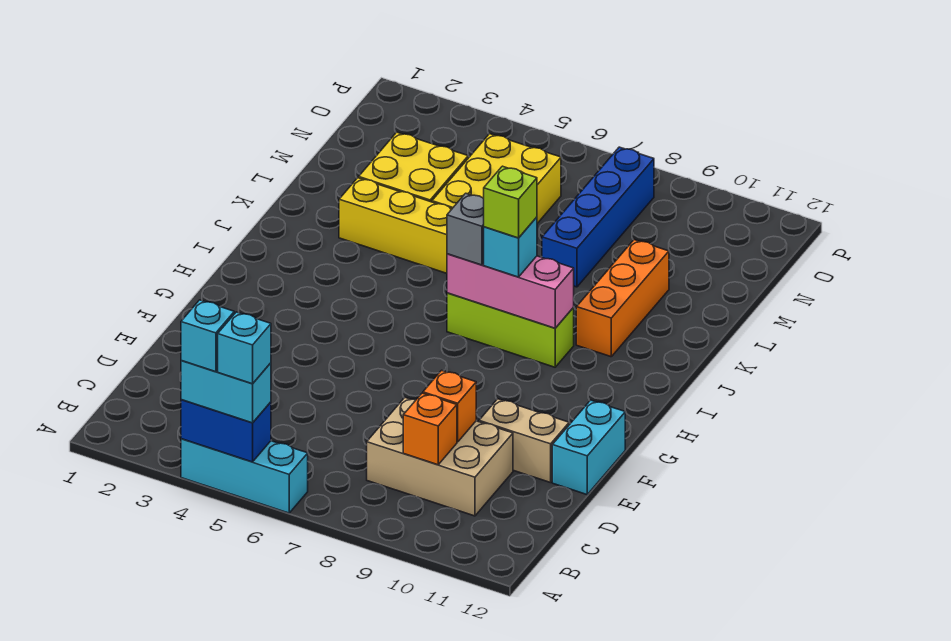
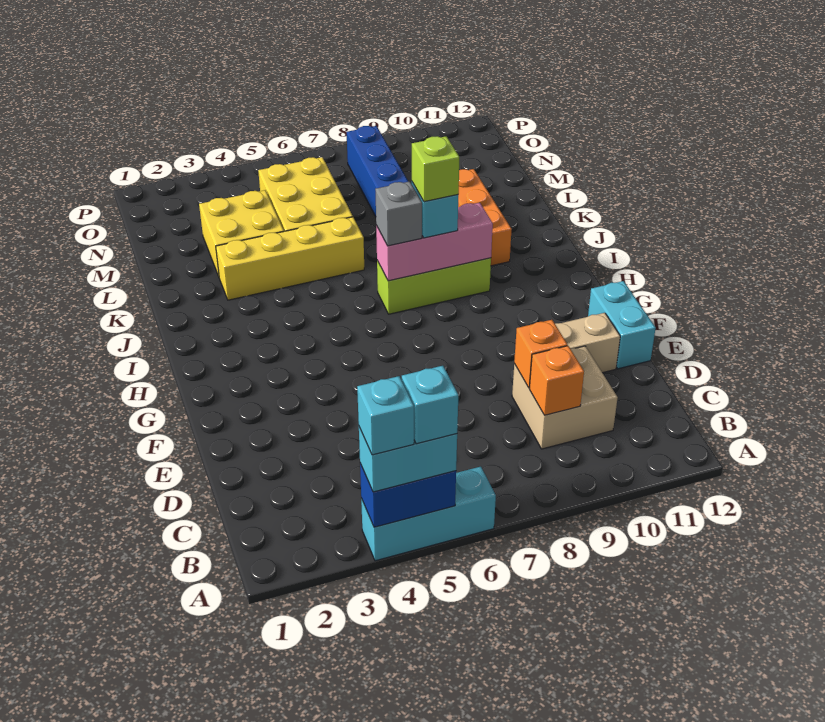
tan brick C8:D10 level 1 -> tan brick C9:D10 level 1

